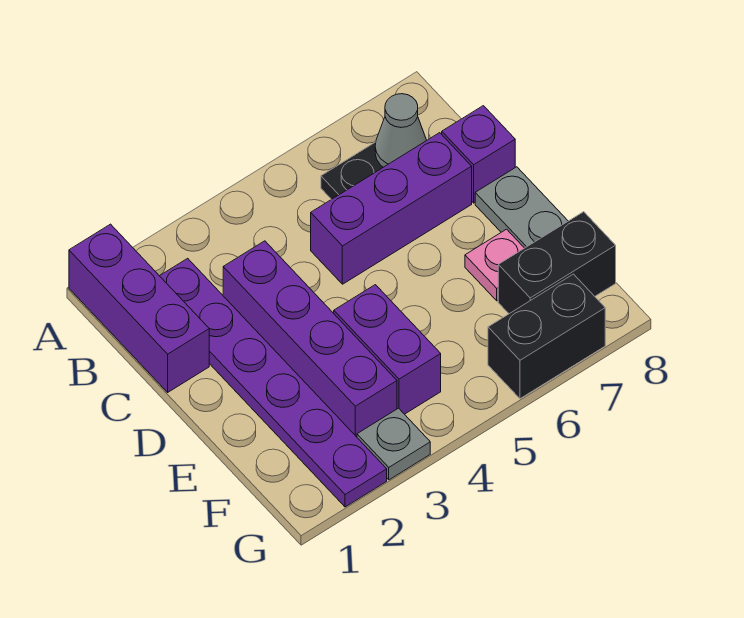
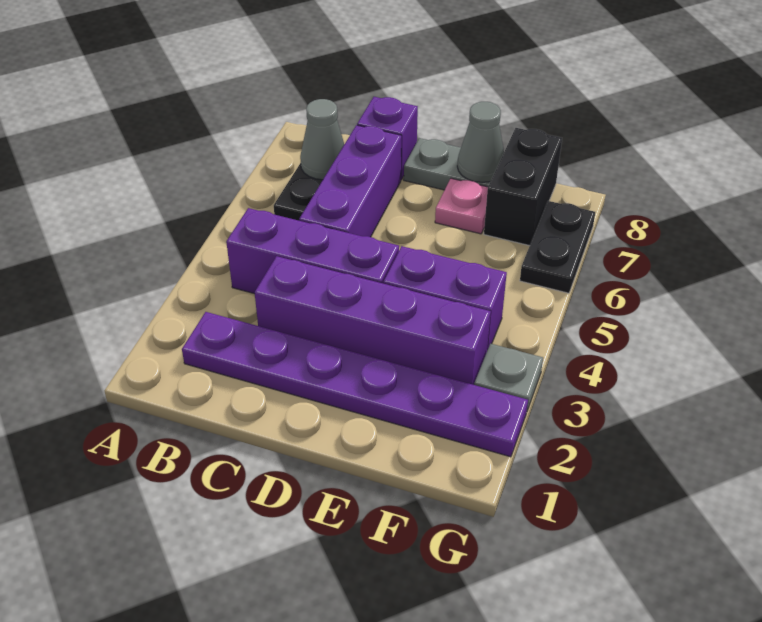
purple brick A1:C1 level 1 -> purple brick B4:D4 level 1
none -> grey cone E8 level 2
black brick G6:G7 level 1 -> black plate G6:G7 level 1

